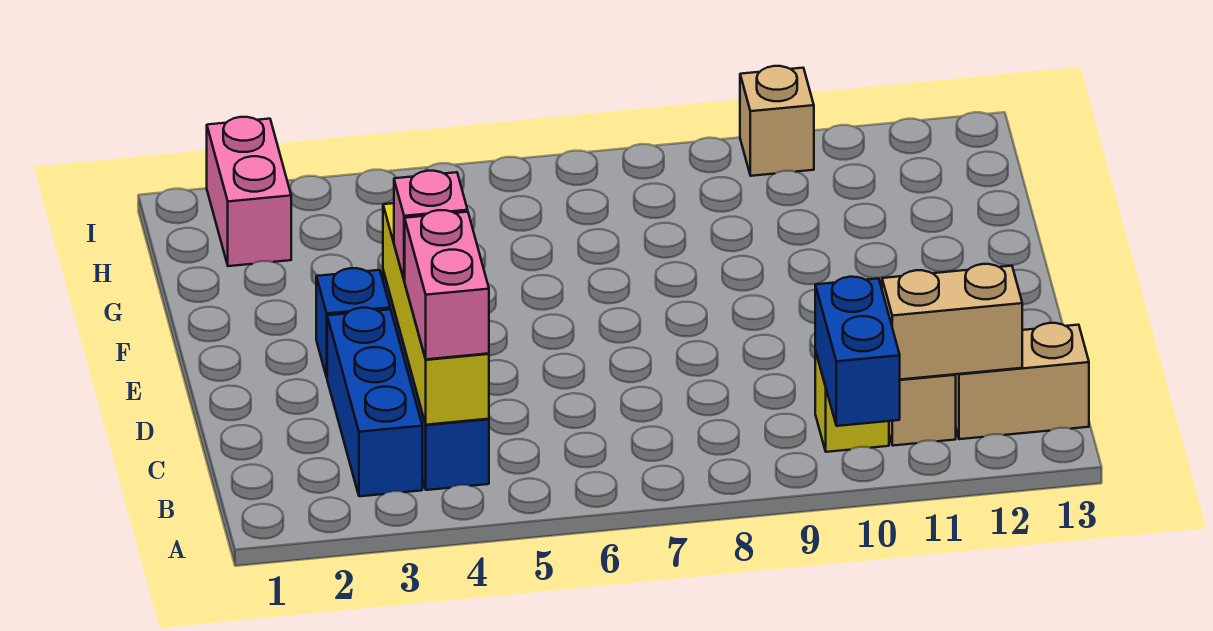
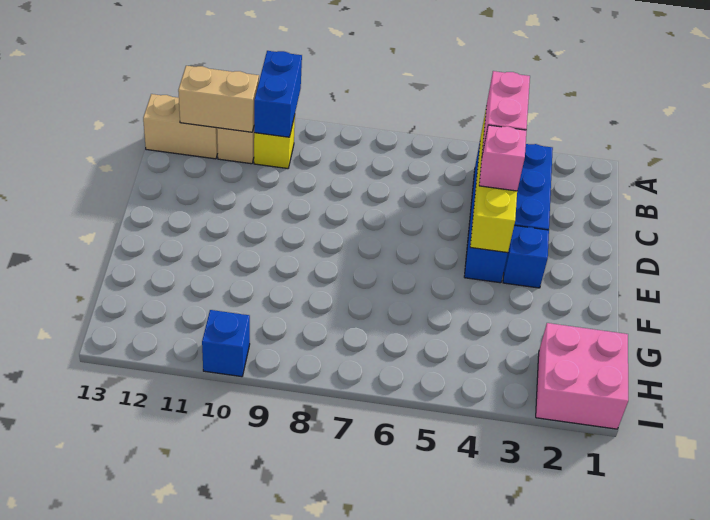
pink brick H2:I2 level 1 -> pink brick H1:I2 level 1
tan brick I10 level 1 -> blue brick I10 level 1

